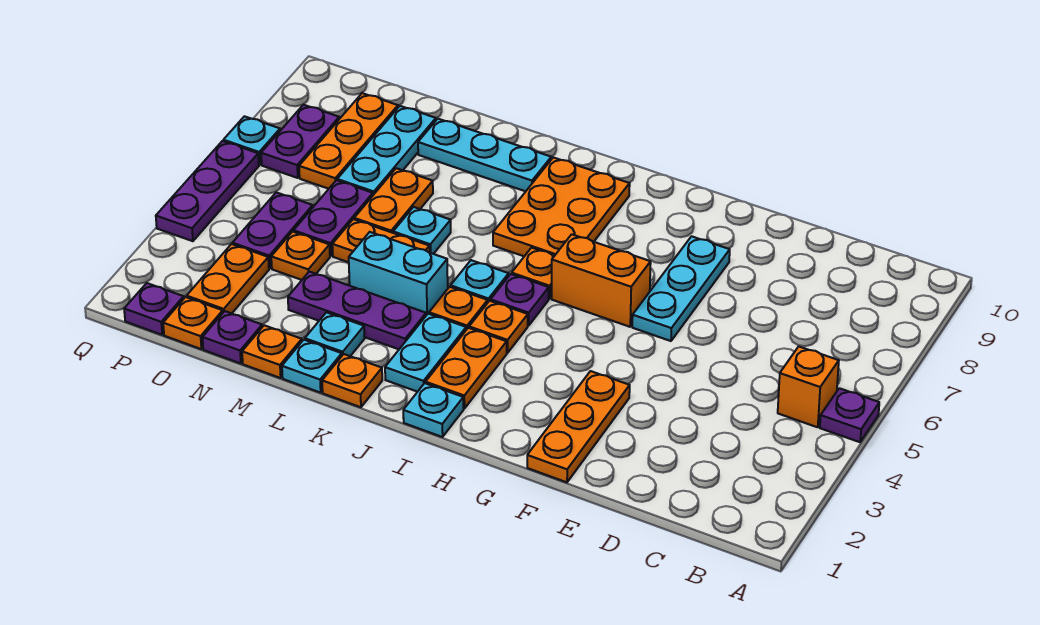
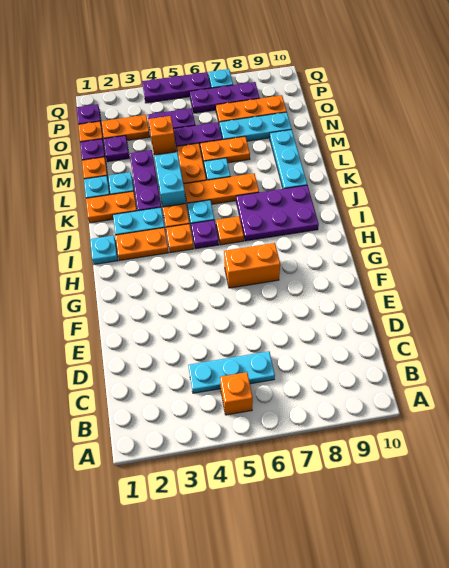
purple plate A5 level 1 -> purple plate N2 level 1
orange plate F1:F3 level 1 -> orange plate K5:K7 level 1
cyan plate F6:F8 level 1 -> cyan plate C4:C6 level 1
orange brick G6:H6 level 1 -> orange brick G6:G7 level 1
orange plate I7:J9 level 1 -> purple plate I7:J9 level 1
orange plate K1 level 1 -> orange plate K1:K2 level 1
orange plate N4 level 1 -> orange brick N4 level 1
purple plate P7:P8 level 1 -> purple plate P6:P8 level 1

